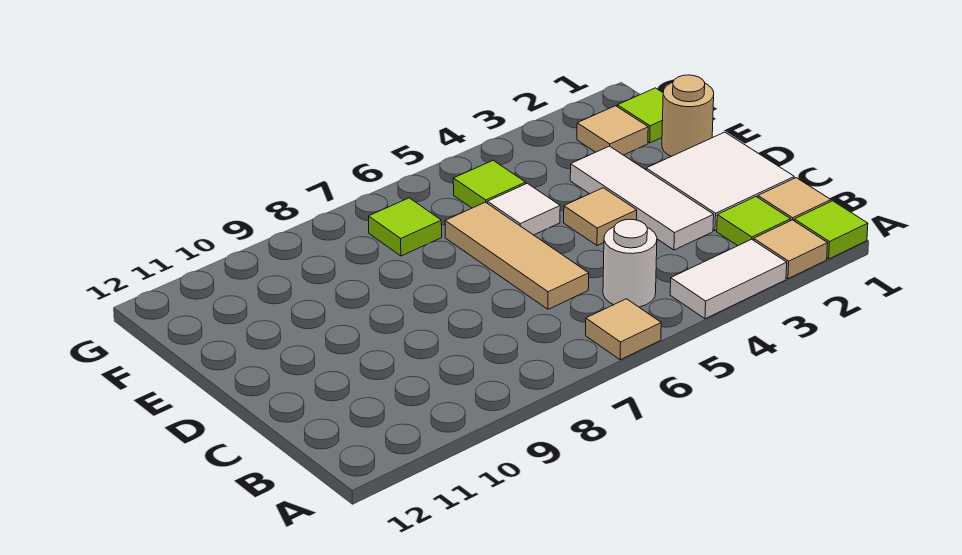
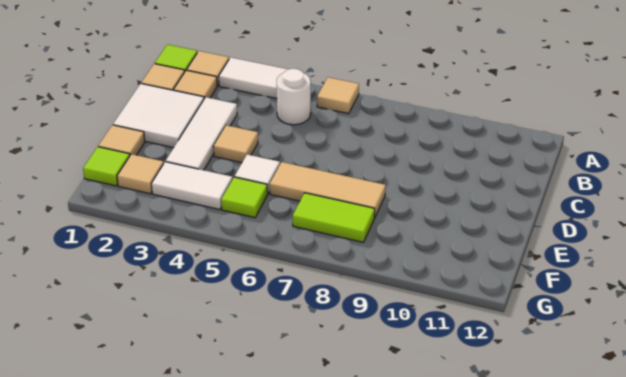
lime tile B2 level 1 -> tan tile B2 level 1
tan tile C6:E6 level 1 -> tan tile E6:E8 level 1
tan round brick E1 level 1 -> tan tile E1 level 1
none -> white tile F3:F4 level 1
lime tile F7 level 1 -> lime tile F7:F8 level 1

